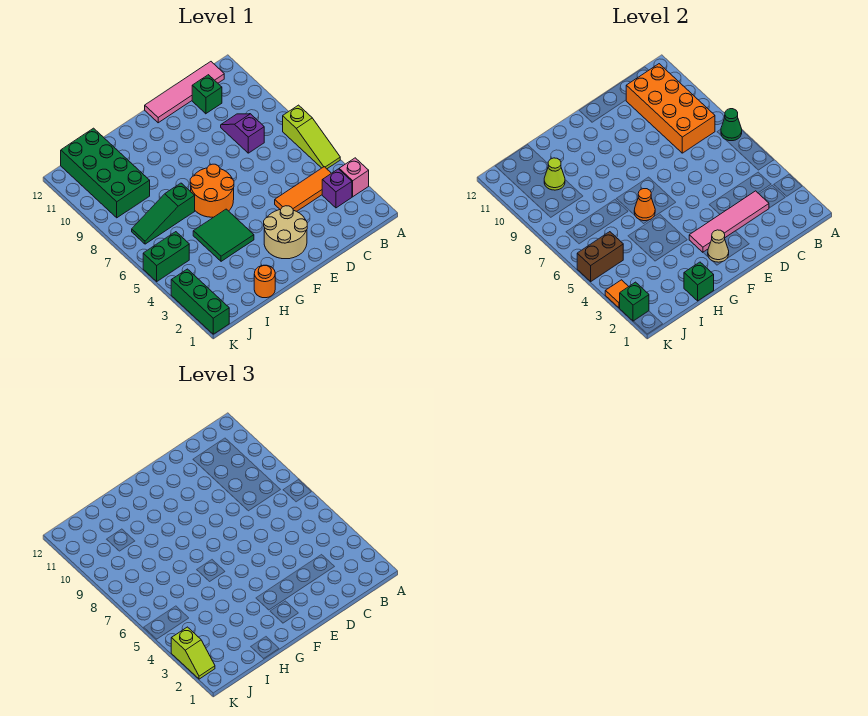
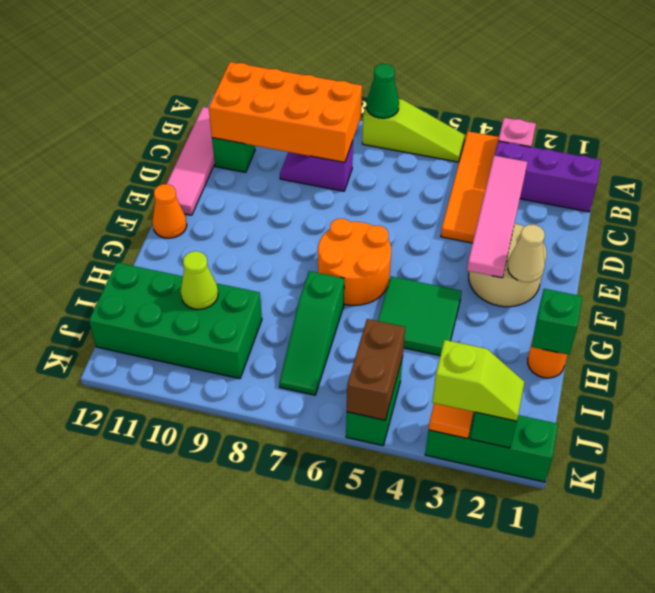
purple brick B3 level 1 -> purple brick B1:B3 level 1
orange tile B4:D4 level 1 -> orange tile A4:D4 level 1
orange cone G6 level 2 -> orange cone F12 level 1

